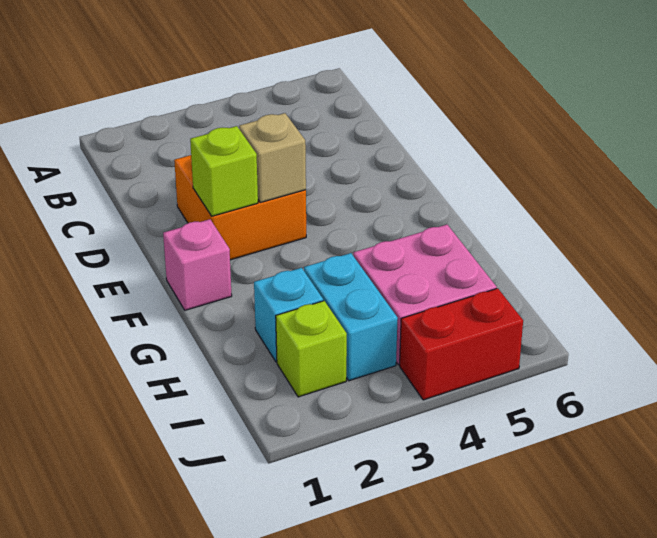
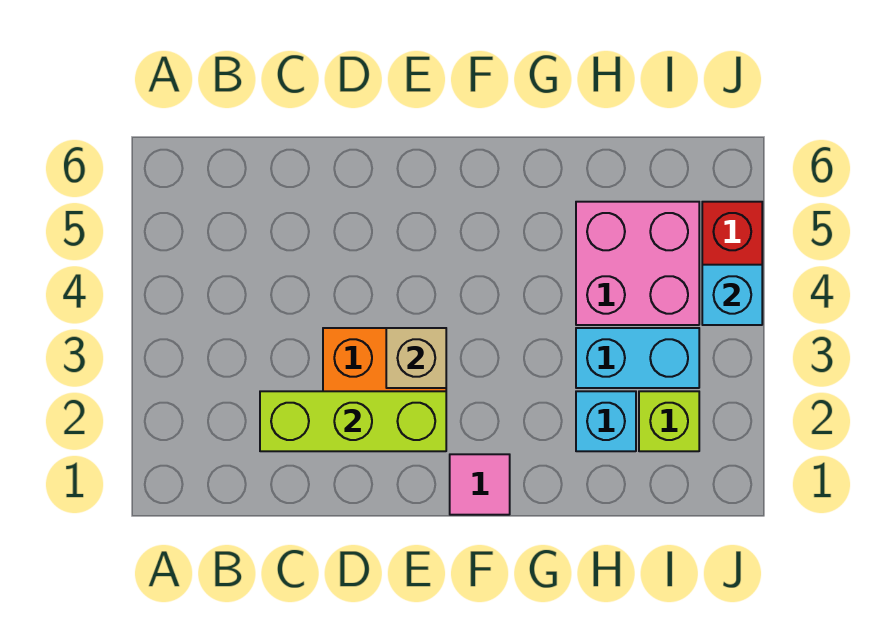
lime brick E2 level 2 -> lime brick C2:E2 level 2
pink brick F1 level 1 -> pink tile F1 level 1
none -> cyan brick J4 level 2

